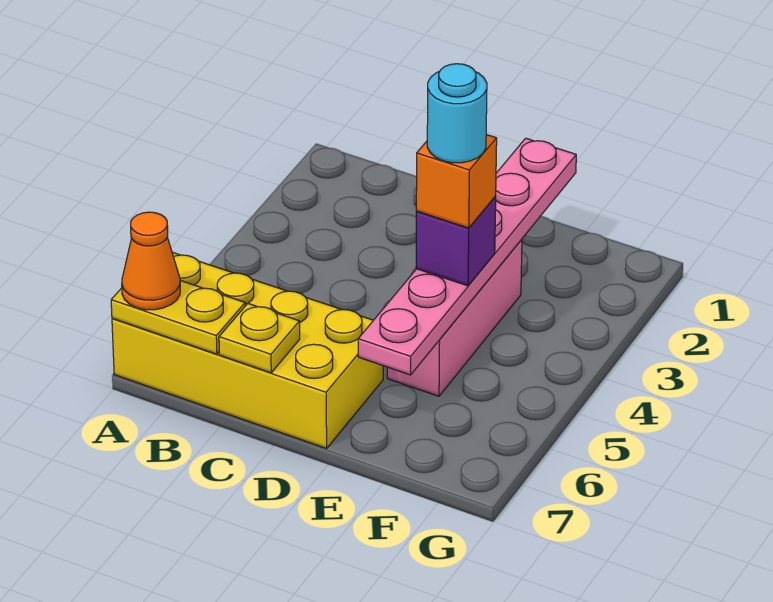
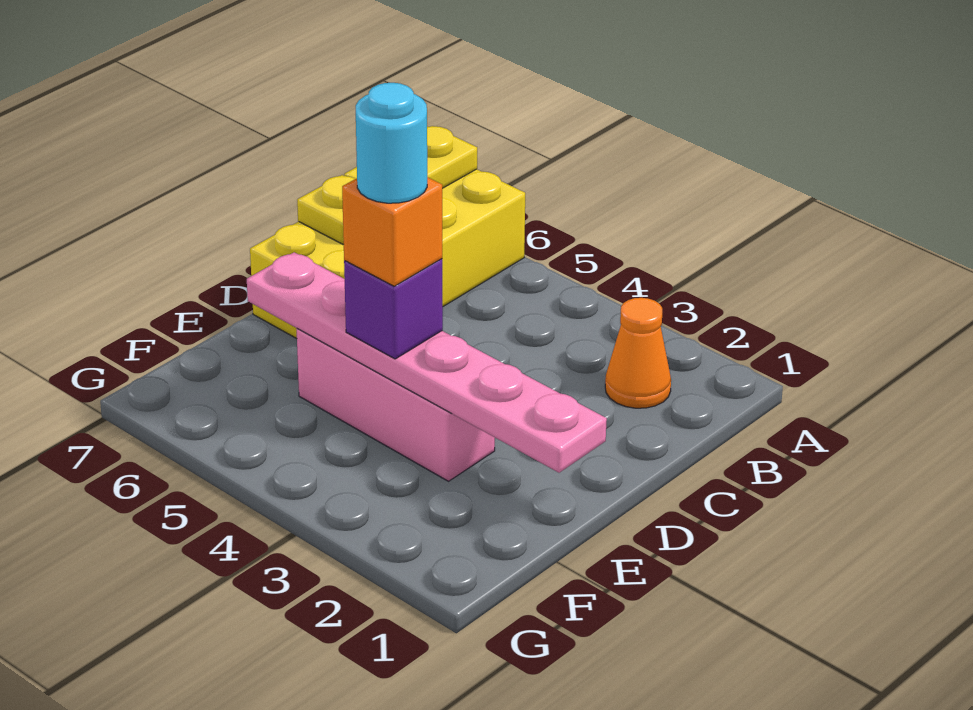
orange cone A7 level 3 -> orange cone B2 level 1

